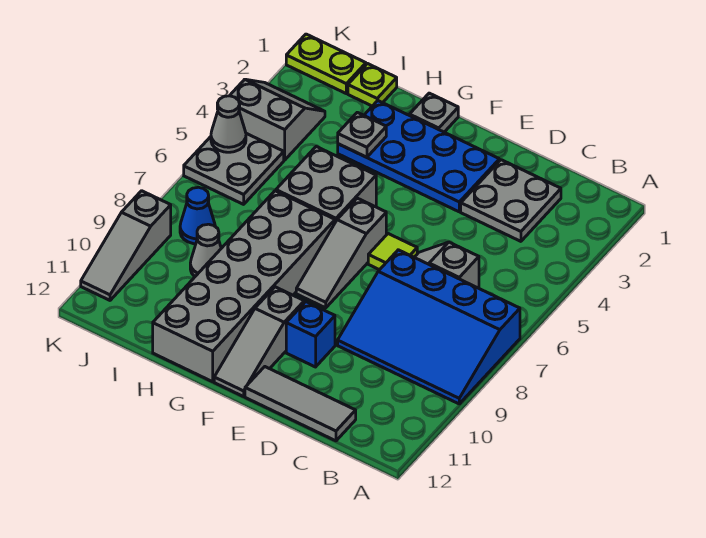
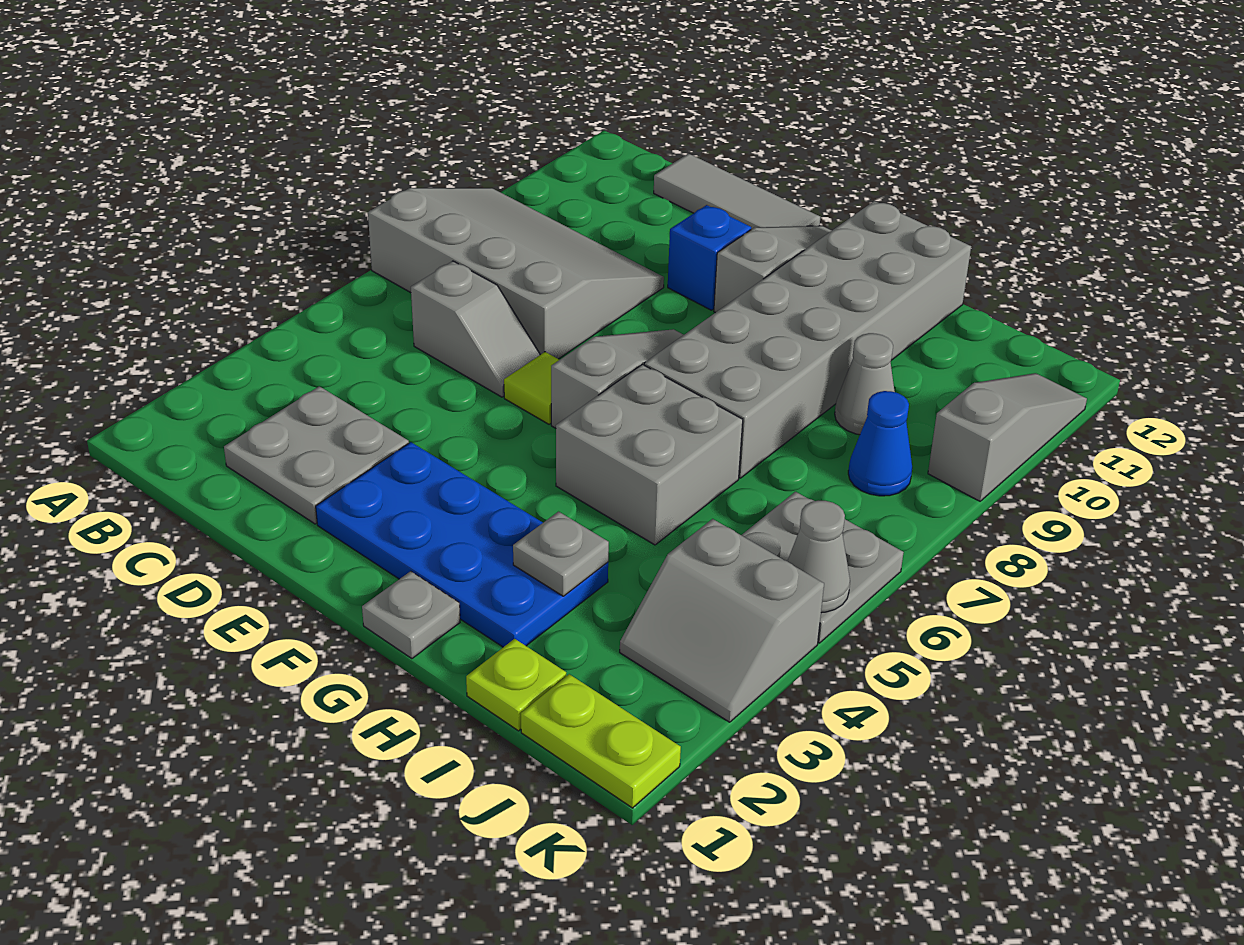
blue slope A7:D9 level 1 top 7 -> grey slope A7:D9 level 1 top 7

